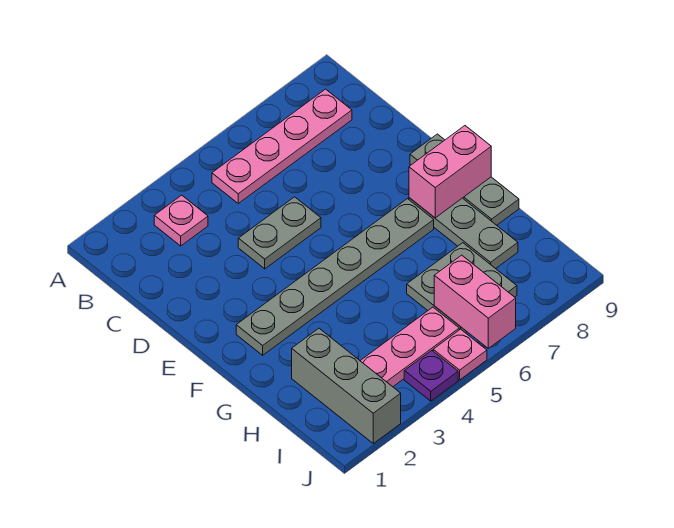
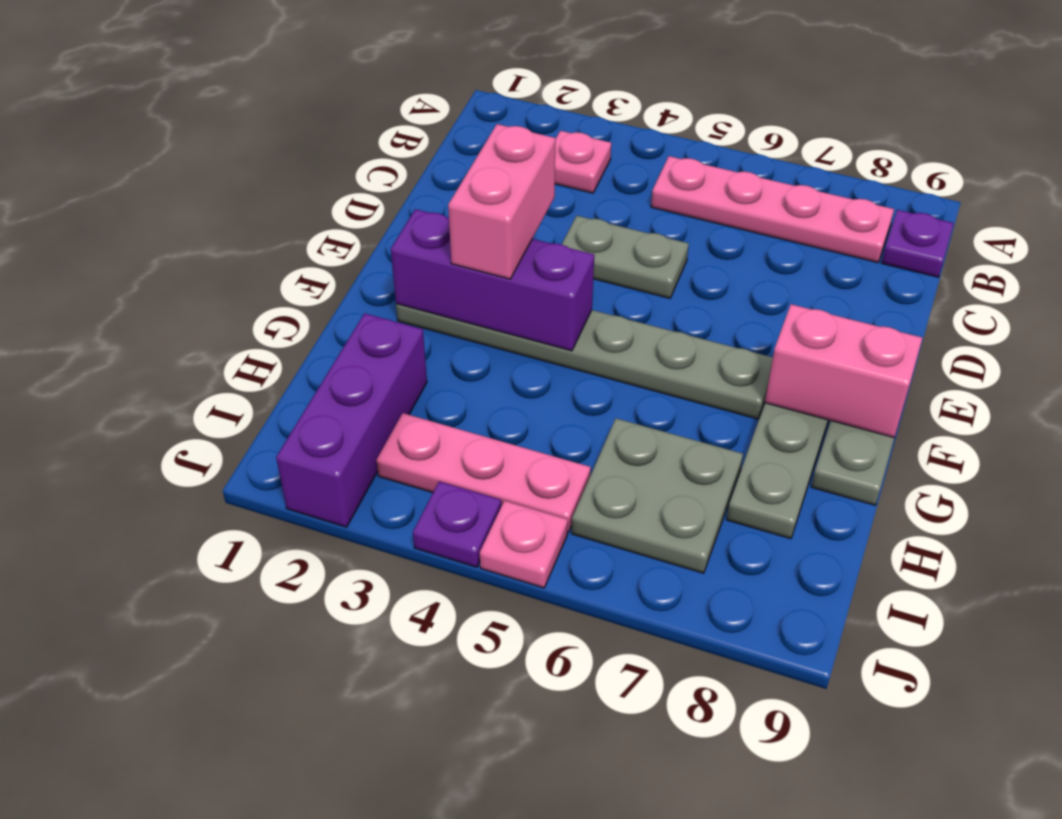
none -> purple plate B9 level 1
none -> purple brick F2:F4 level 2
grey brick H2:J2 level 1 -> purple brick H2:J2 level 1
pink brick I6:J6 level 2 -> pink brick E3:F3 level 3

